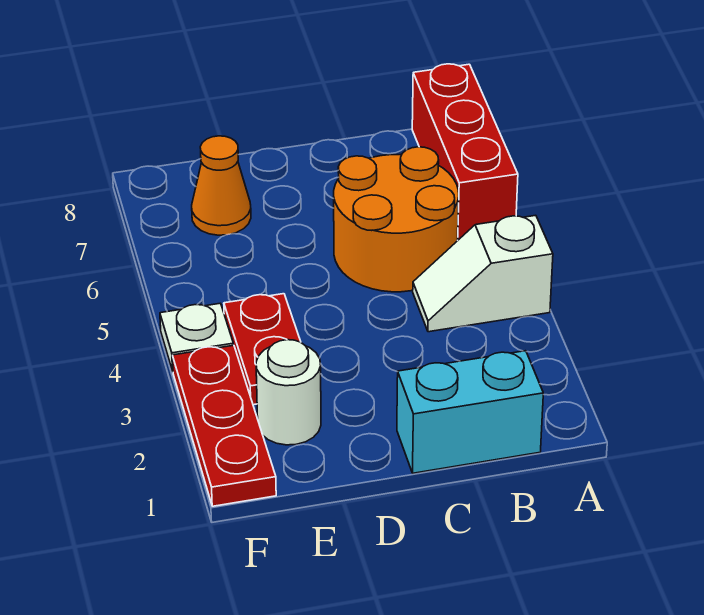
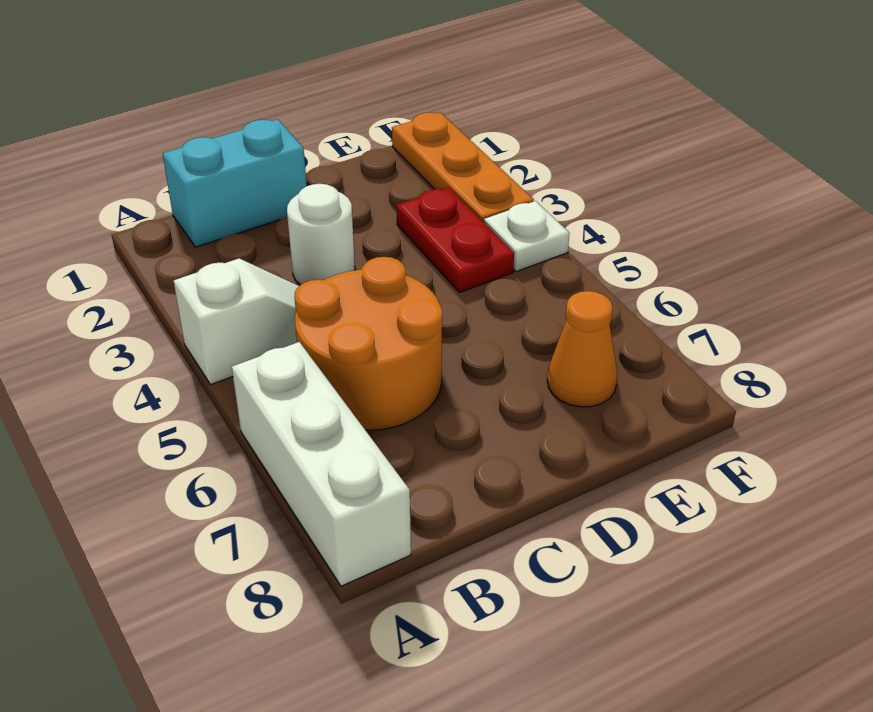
red brick A6:A8 level 1 -> white brick A6:A8 level 1
white round brick E2 level 1 -> white round brick C3 level 1
red plate F1:F3 level 1 -> orange plate F1:F3 level 1

